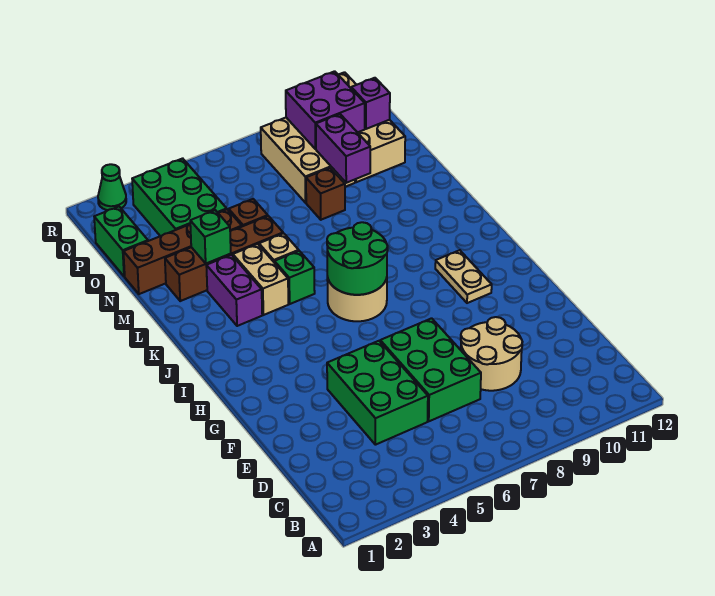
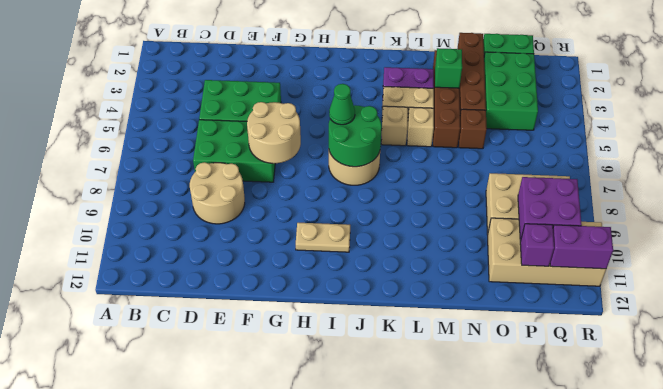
none -> tan round brick F6:G7 level 2
green brick K5 level 1 -> tan brick K5 level 1
brown brick N8 level 1 -> none
purple brick N9:O9 level 2 -> purple brick Q11:R11 level 2
green brick O3:Q4 level 1 -> green brick O2:P4 level 1
green cone R2 level 1 -> green cone I6 level 3

